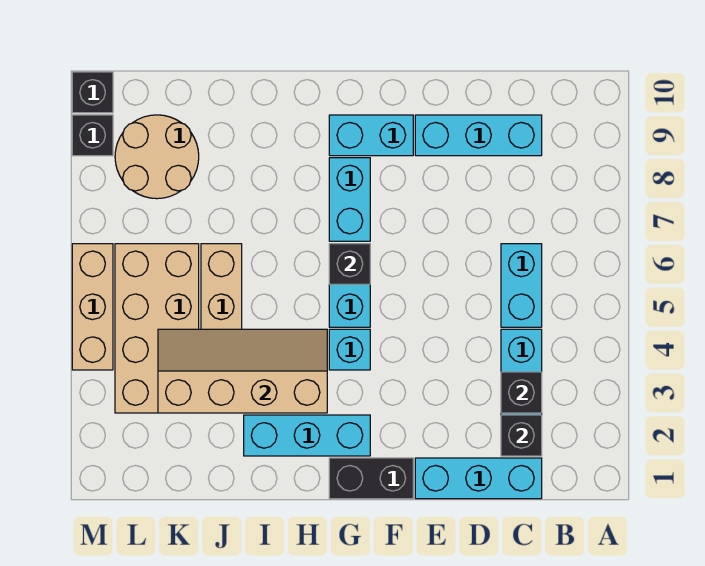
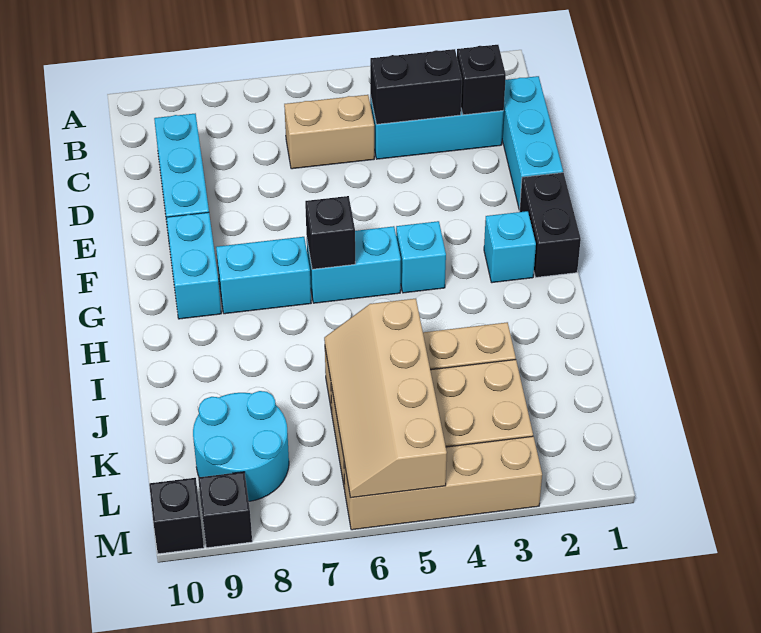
black brick C3 level 2 -> black brick C3:C4 level 2
cyan brick C5:C6 level 1 -> tan brick C5:C6 level 1
cyan brick G2:I2 level 1 -> cyan brick G2 level 1
tan slope H3:K4 level 2 top 3 -> tan slope J5:M6 level 2 top 5
tan round brick K8:L9 level 1 -> cyan round brick K8:L9 level 1
tan brick M4:M6 level 1 -> tan brick M3:M6 level 1

